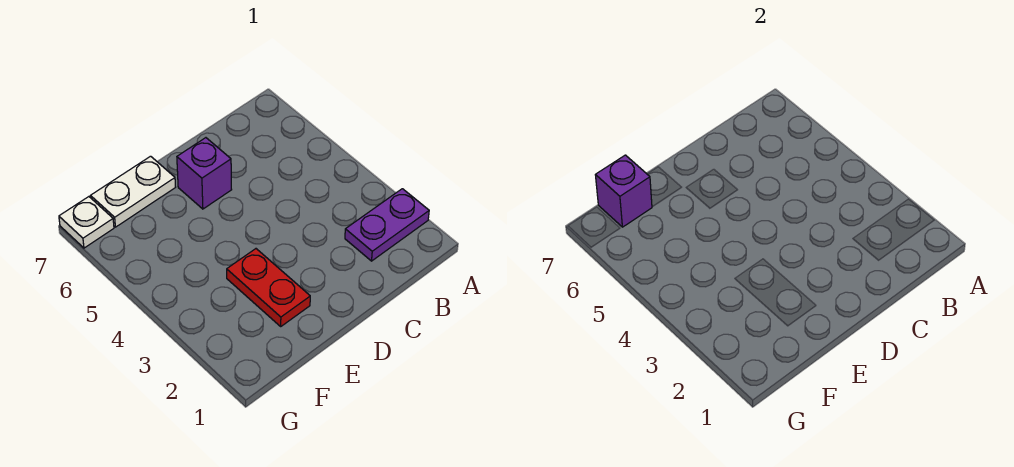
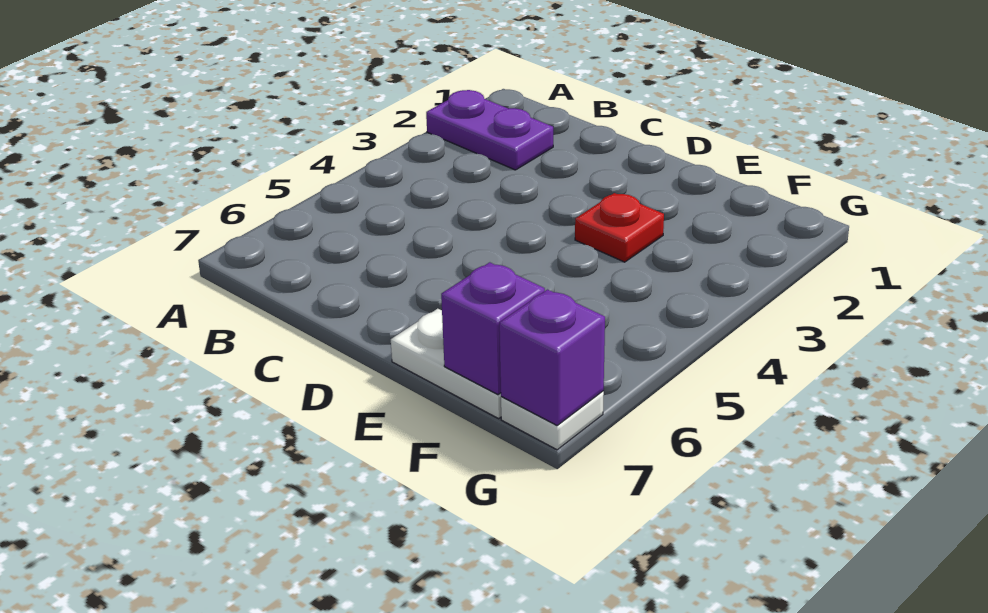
purple brick D6 level 1 -> purple brick G7 level 2
red plate E2:E3 level 1 -> red plate E3 level 1

